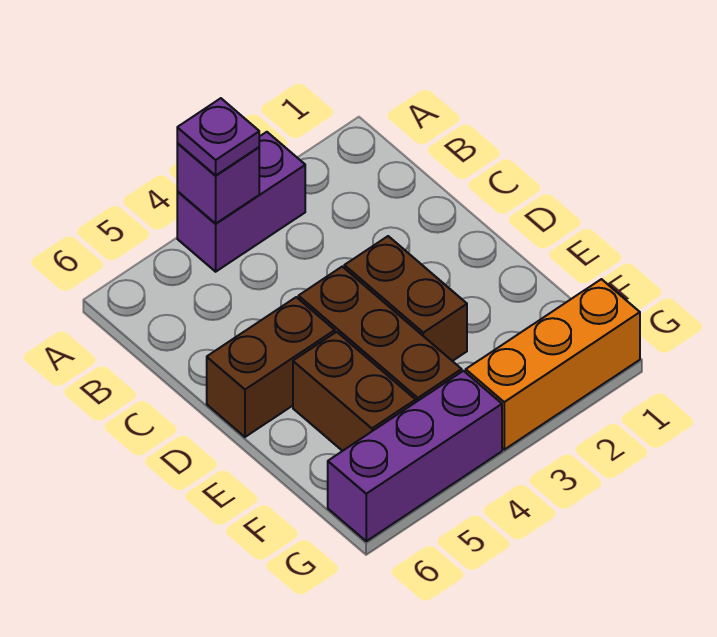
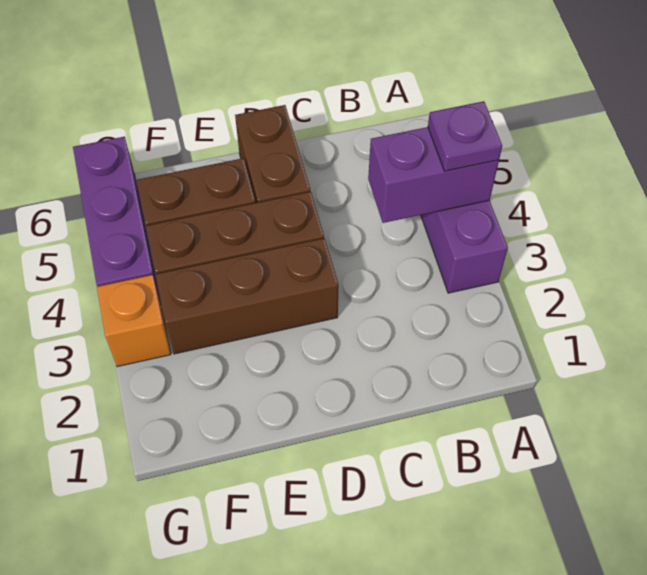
purple brick A4 level 2 -> purple brick A4:B4 level 2
brown brick D3:E3 level 1 -> brown brick D3:F3 level 1
orange brick G1:G3 level 1 -> orange brick G3 level 1

